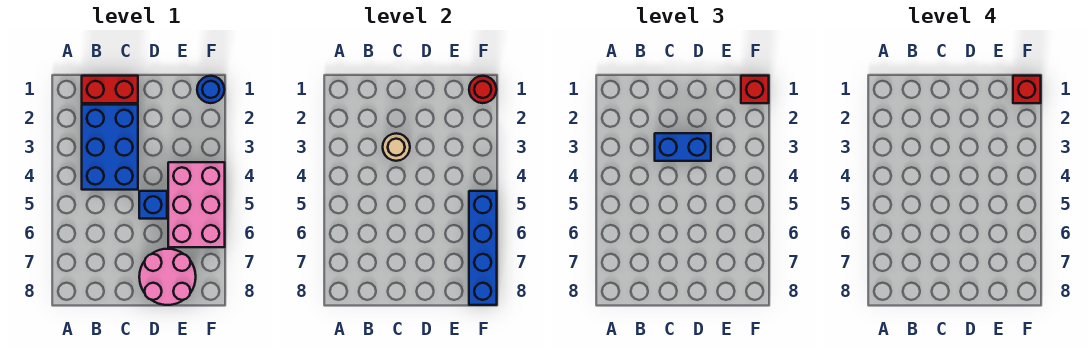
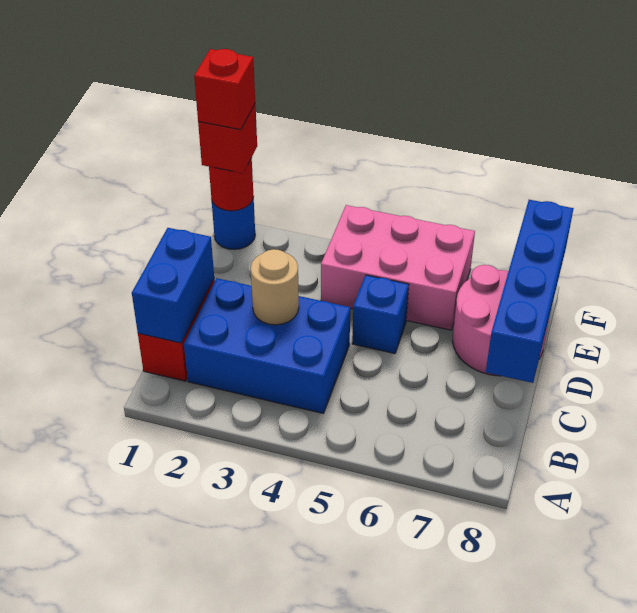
blue brick C3:D3 level 3 -> blue brick B1:C1 level 2
blue brick F5:F8 level 2 -> blue brick C8:F8 level 2

